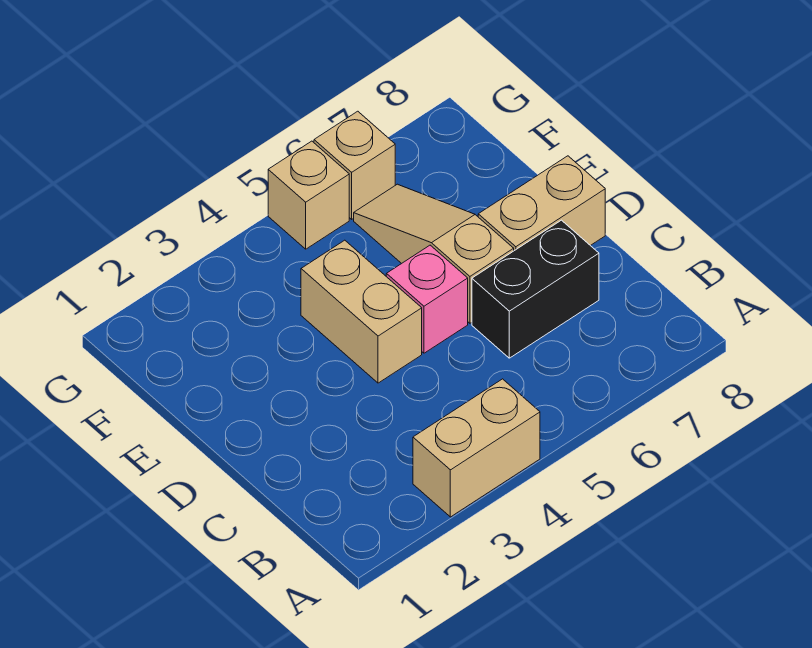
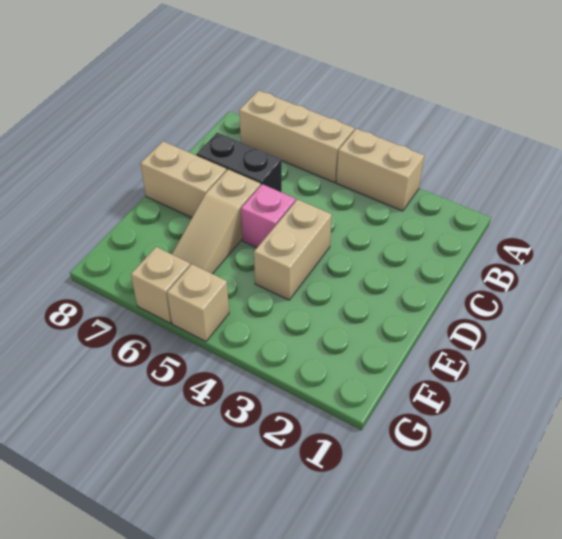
none -> tan brick A5:A7 level 1

